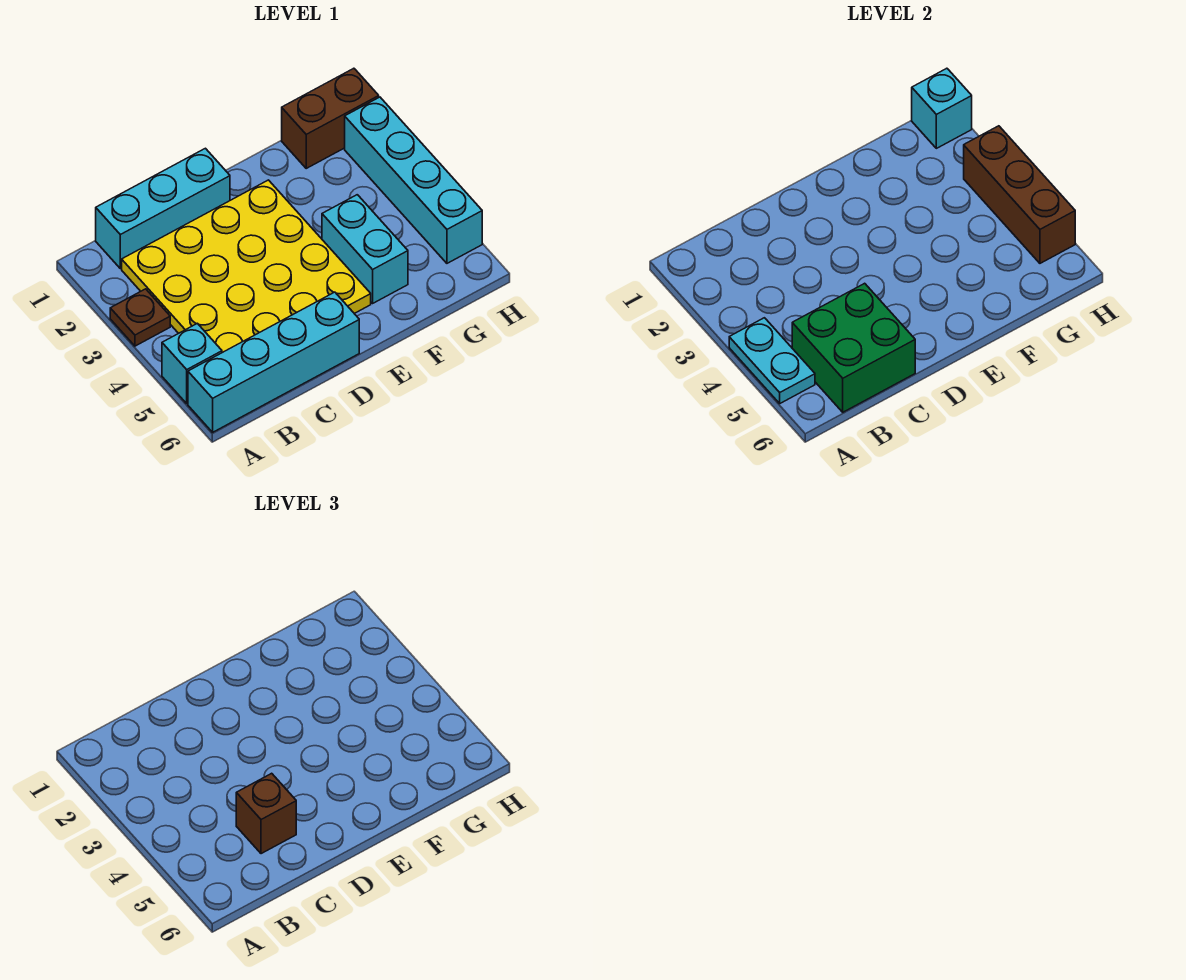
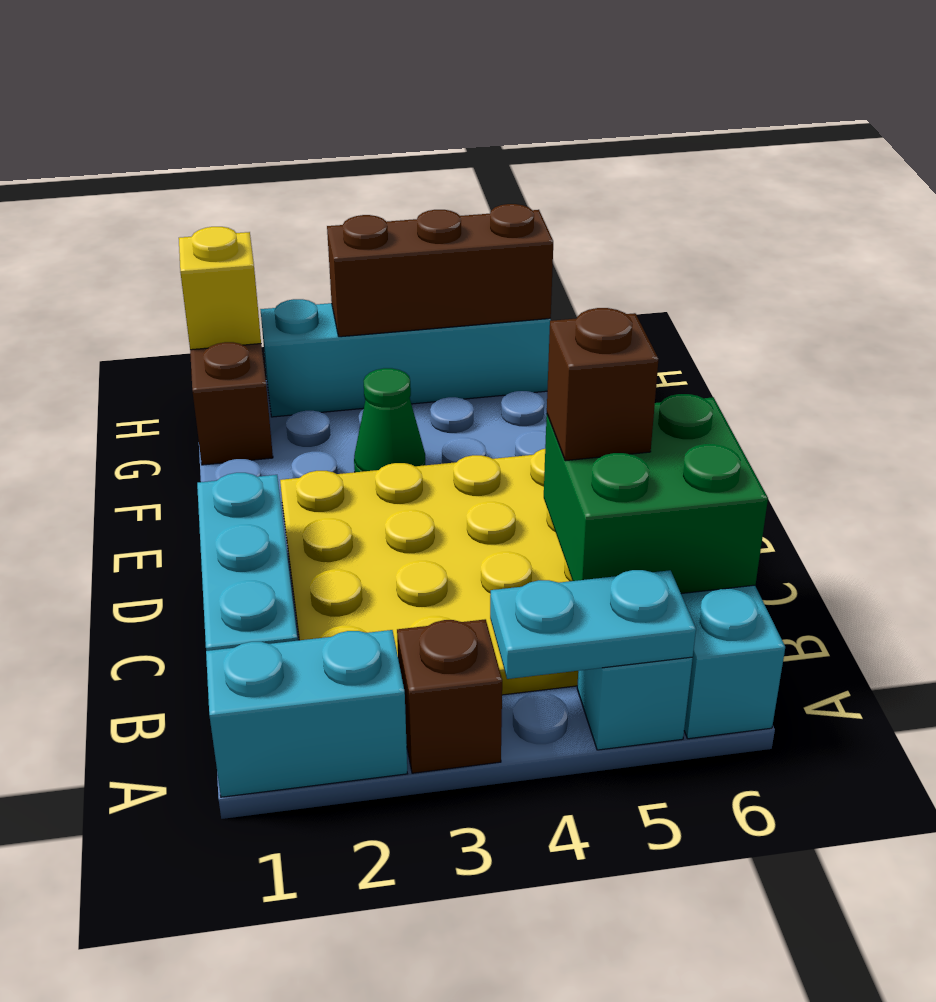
brown plate A3 level 1 -> brown brick A3 level 1
none -> green cone F3 level 1
cyan brick F4:F5 level 1 -> cyan brick A1:A2 level 1
cyan brick H1 level 2 -> yellow brick H1 level 2

